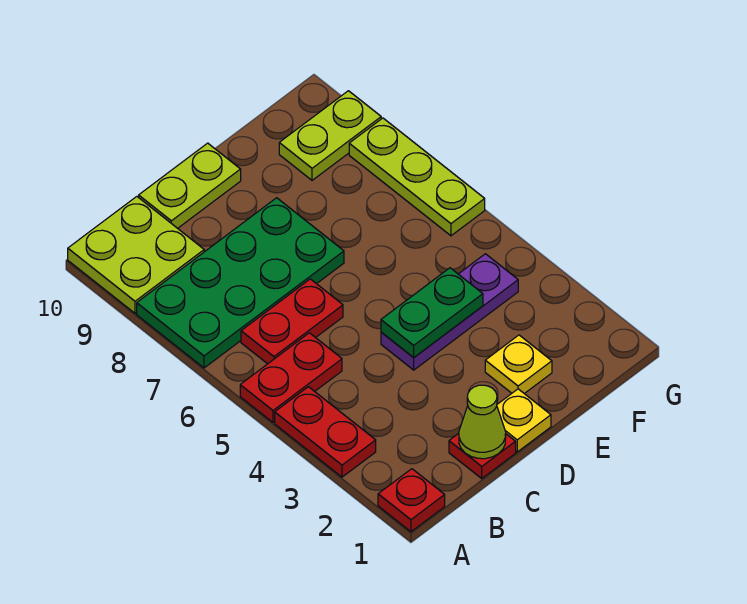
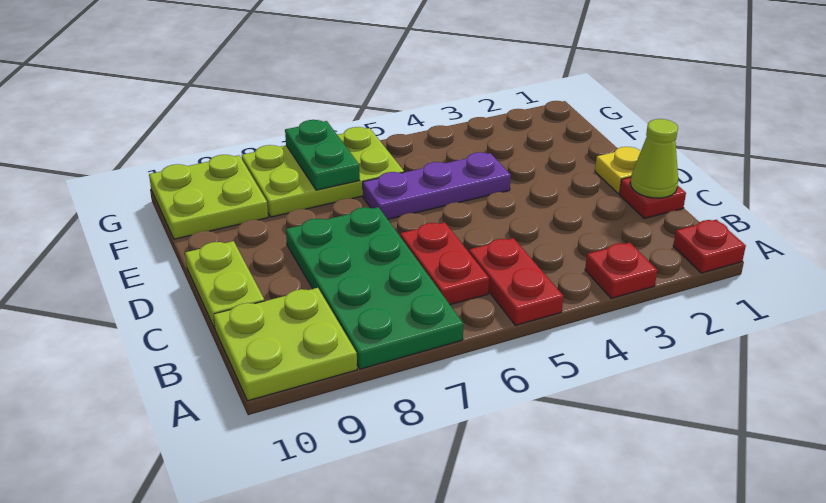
red plate A3:A4 level 1 -> red plate A3 level 1
purple plate D4:F4 level 1 -> purple plate E4:E6 level 1
green plate D4:E4 level 2 -> green plate F7:G7 level 2
yellow plate E2 level 1 -> none
lime plate F9:G9 level 1 -> lime plate F9:G10 level 1
lime plate G6:G8 level 1 -> lime plate F6:G8 level 1

